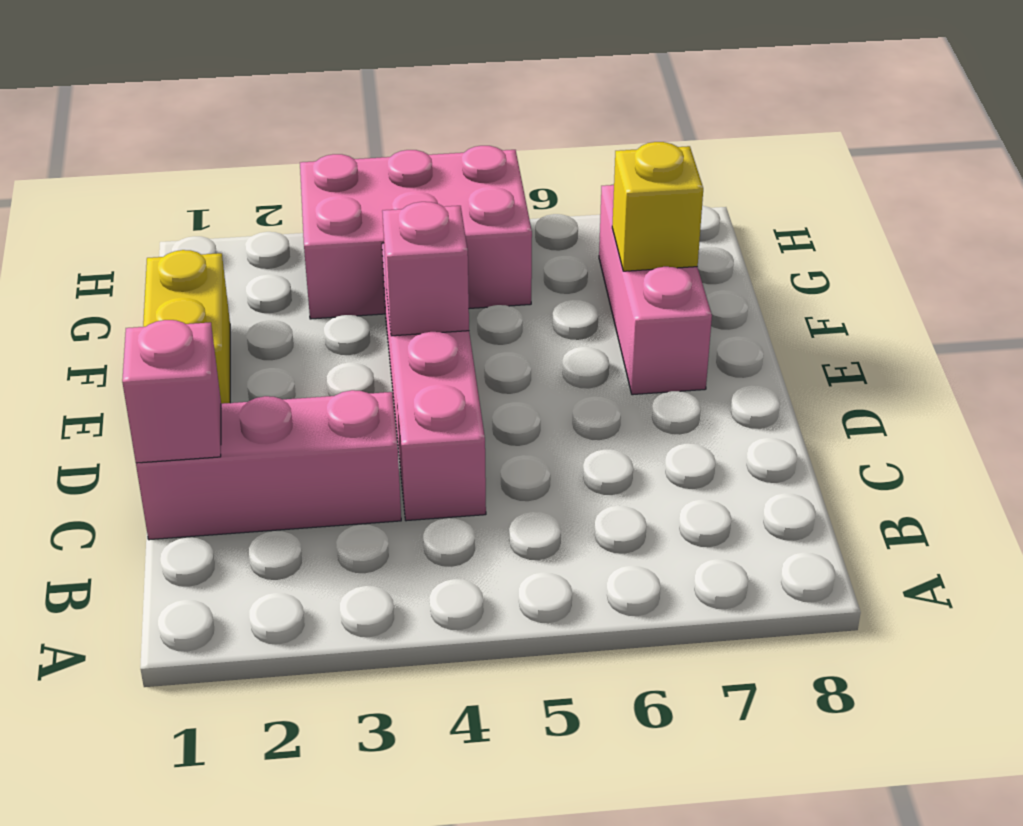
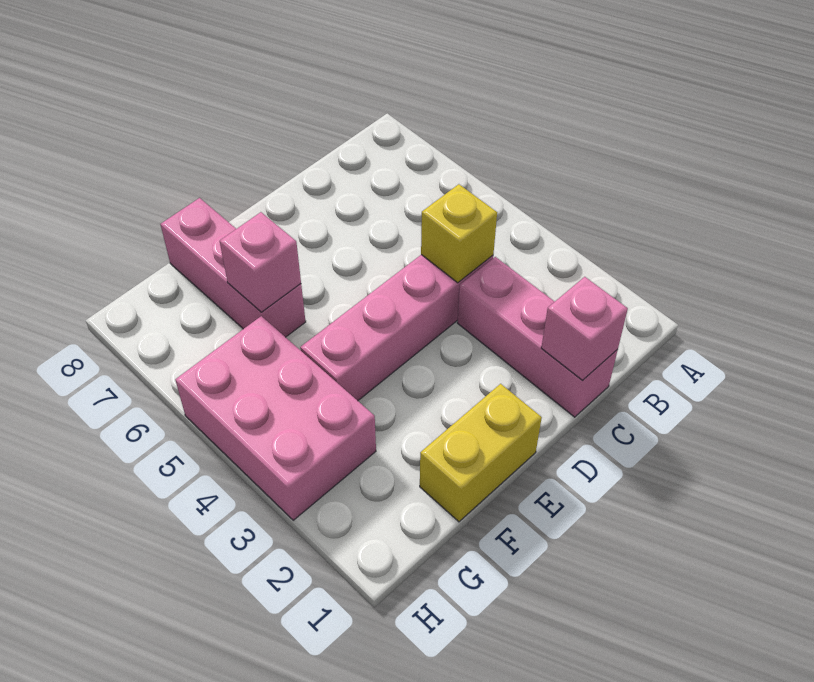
pink brick E4 level 2 -> pink brick F6 level 2
pink brick E7:G7 level 1 -> pink brick F6:F8 level 1
yellow brick F7 level 2 -> yellow brick C4 level 2

